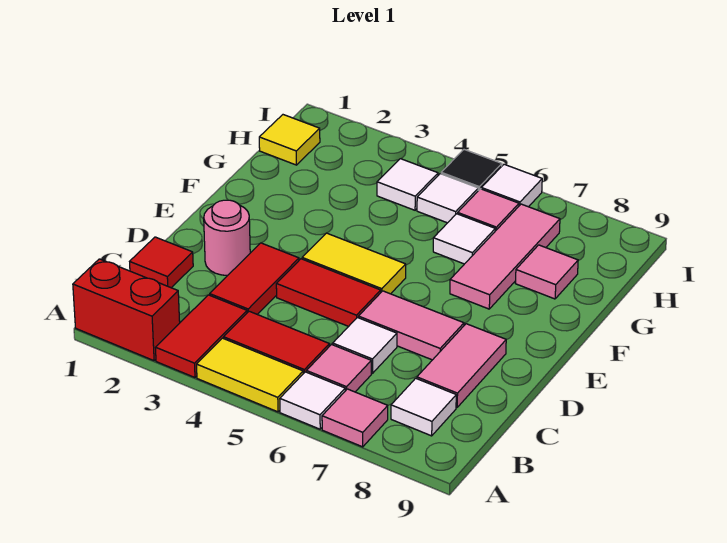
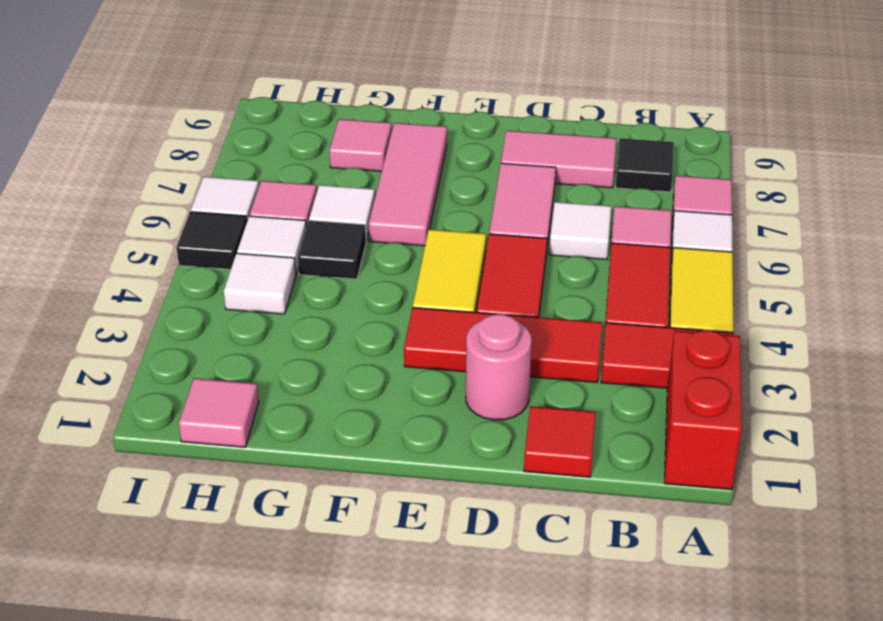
white tile B8 level 1 -> black tile B8 level 1
red tile C3:D3 level 1 -> red tile C3:E3 level 1
pink tile F7:H7 level 1 -> pink tile F6:F8 level 1
none -> black tile G5 level 1
yellow tile H1 level 1 -> pink tile H1 level 1

